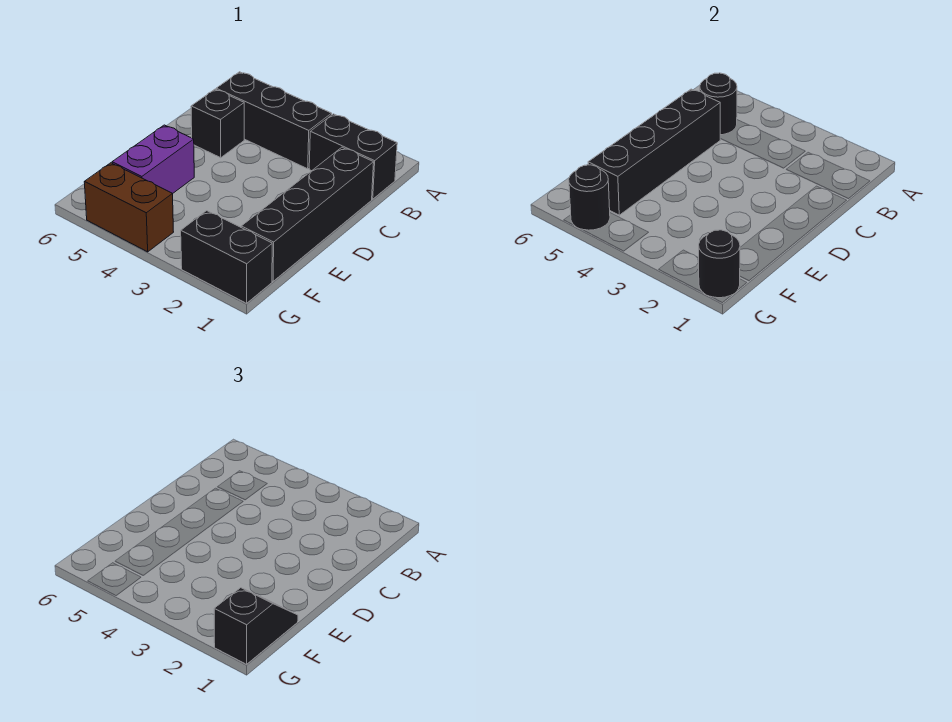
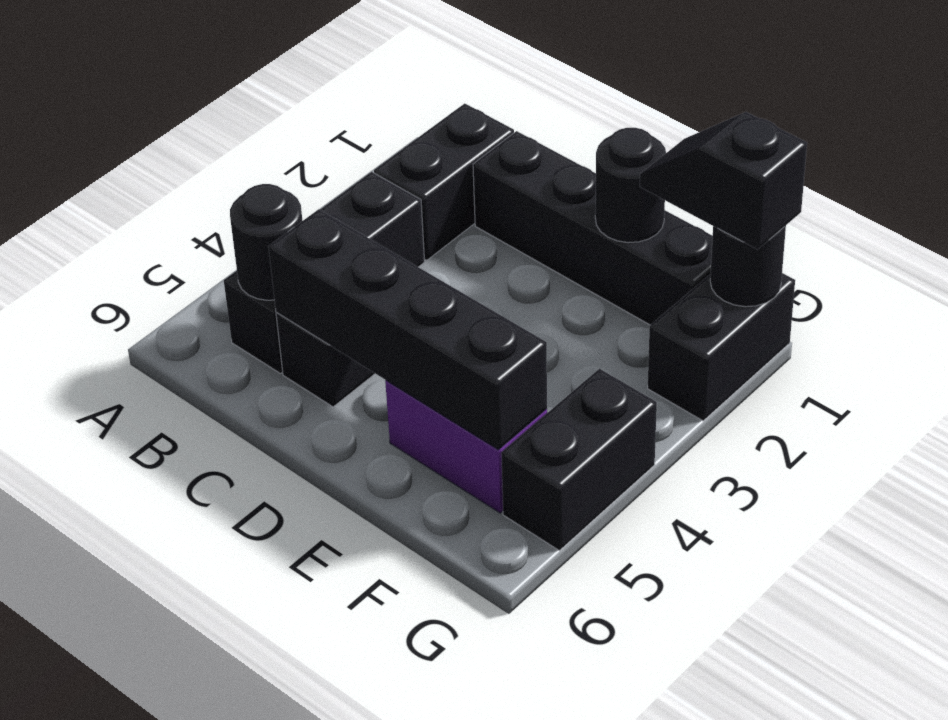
brown brick G4:G5 level 1 -> black brick G4:G5 level 1
black round brick G5 level 2 -> black round brick E1 level 2

